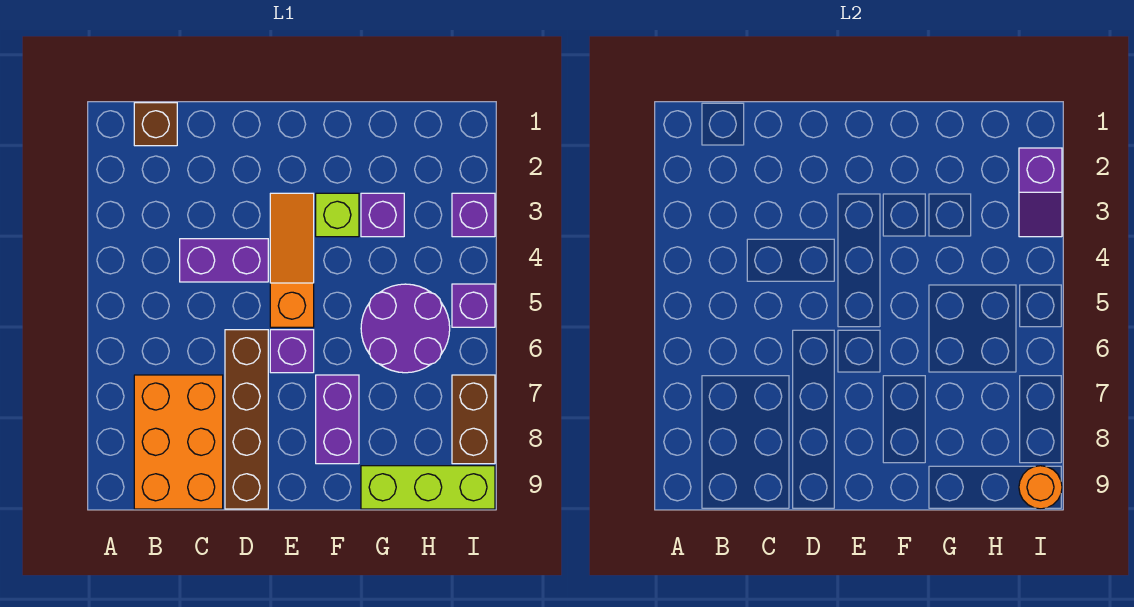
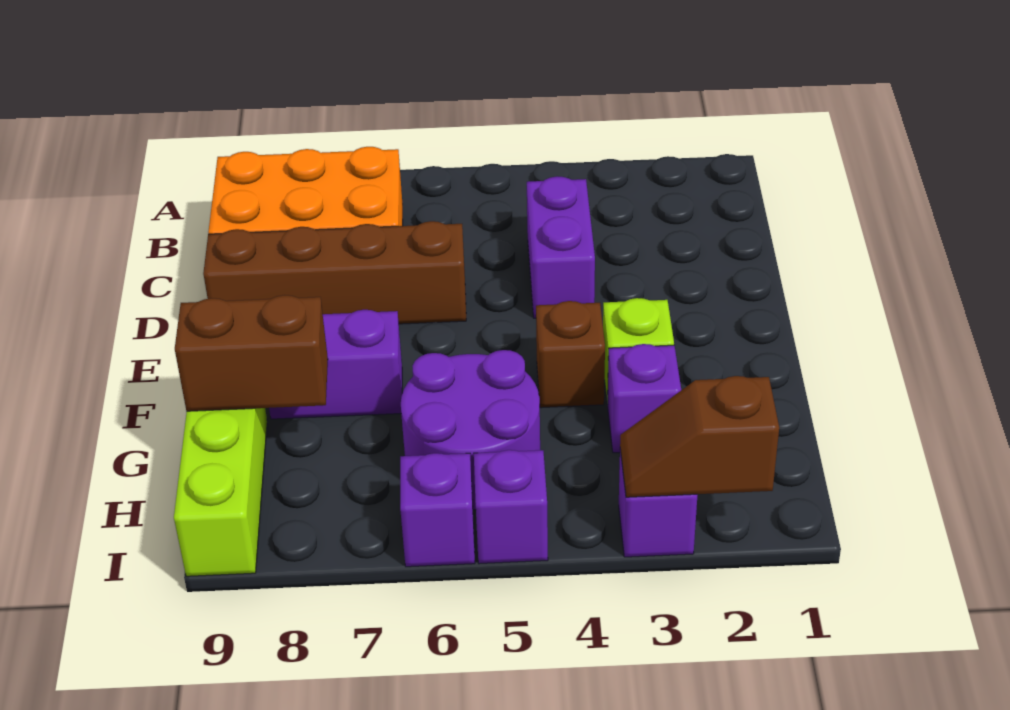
brown brick B1 level 1 -> brown brick F4 level 1
orange slope E3:E5 level 1 top 5 -> none
purple brick E6 level 1 -> purple brick I6 level 1
purple slope I2:I3 level 2 top 2 -> brown slope I2:I3 level 2 top 2
brown brick I7:I8 level 1 -> brown brick G8:G9 level 2
orange round brick I9 level 2 -> none

